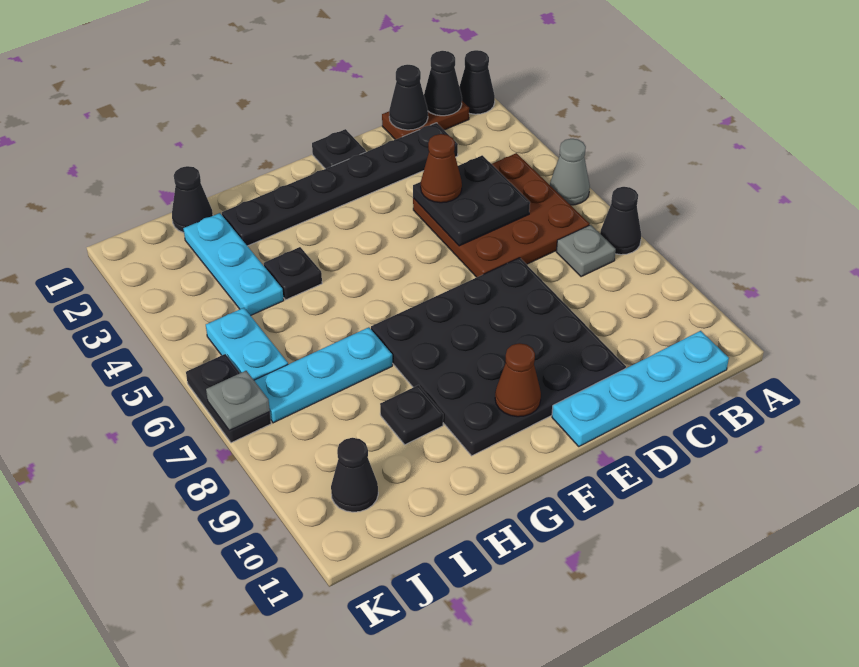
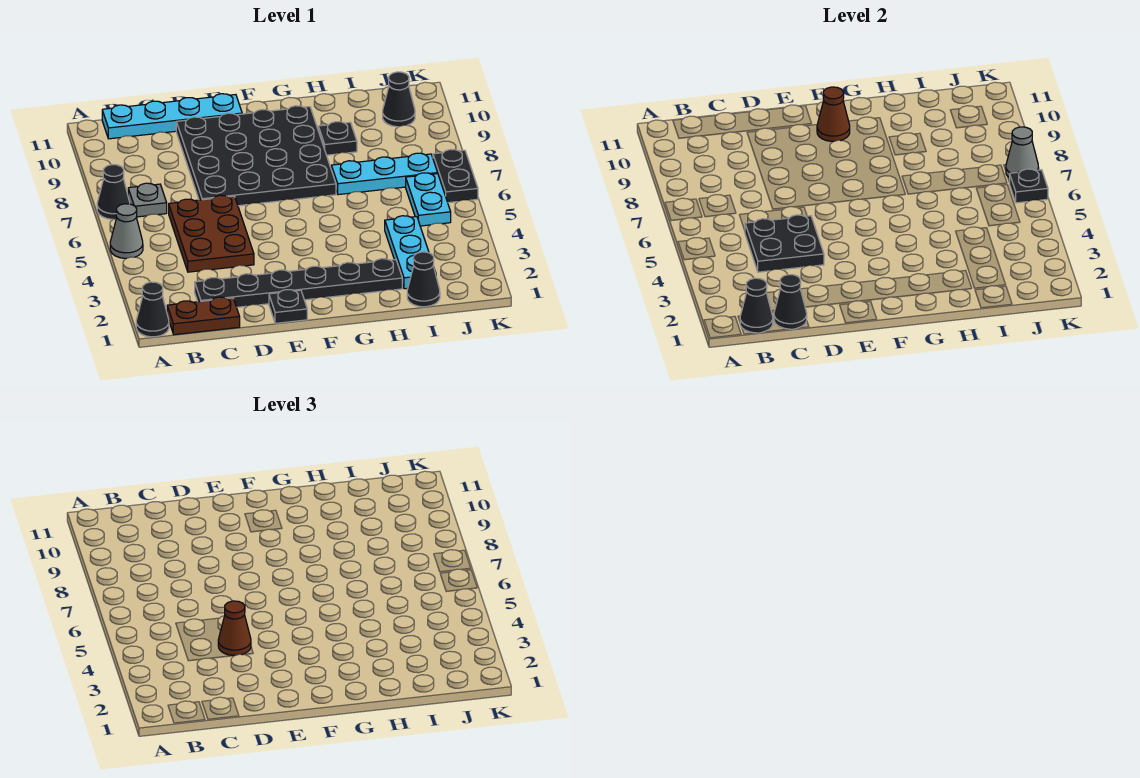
brown plate B4:D6 level 1 -> brown plate C4:D6 level 1
black plate H4 level 1 -> black plate K6 level 2
grey plate K7 level 2 -> grey cone K7 level 2

